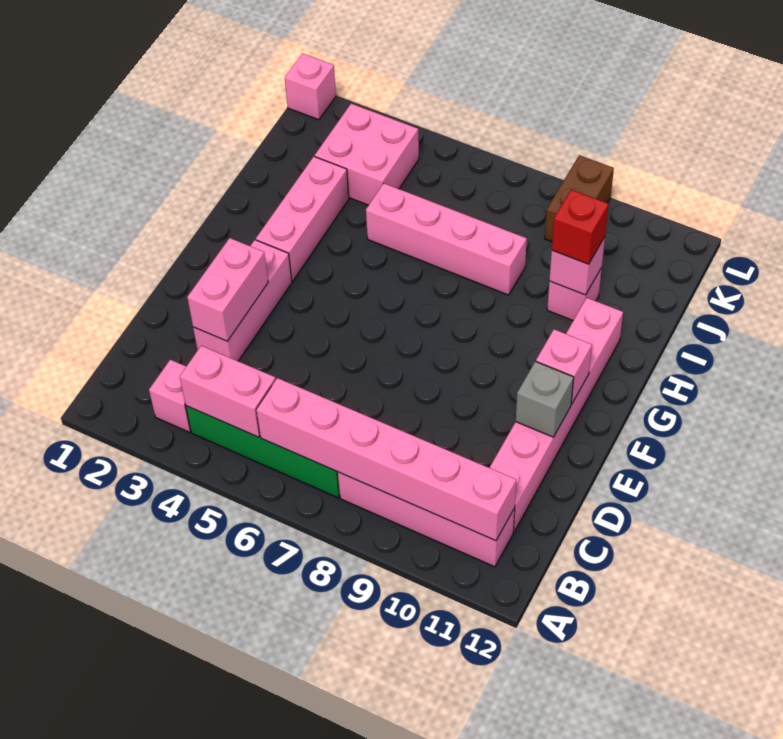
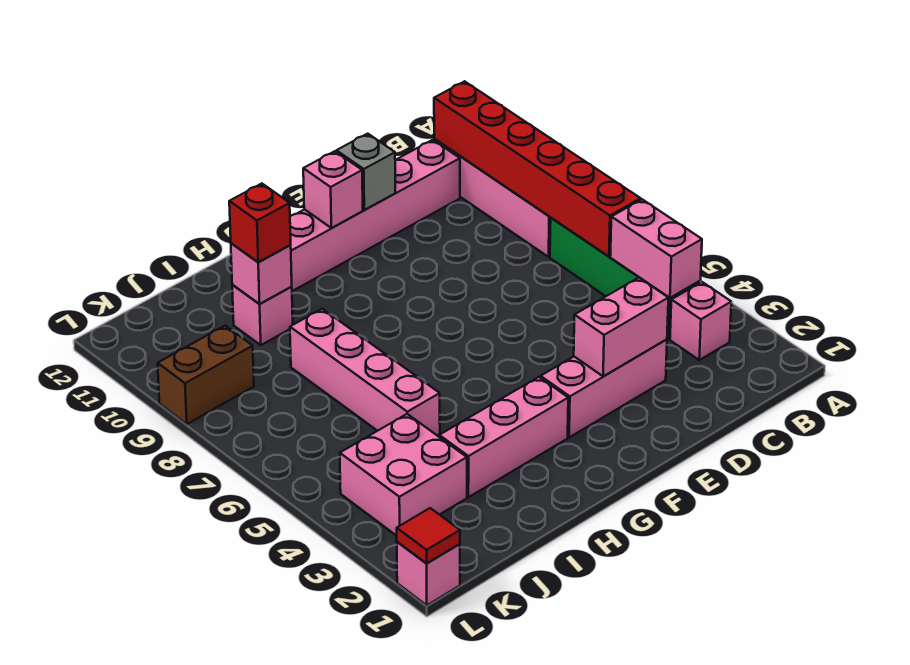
pink brick B6:B11 level 2 -> red brick B6:B11 level 2
none -> red tile L1 level 2

